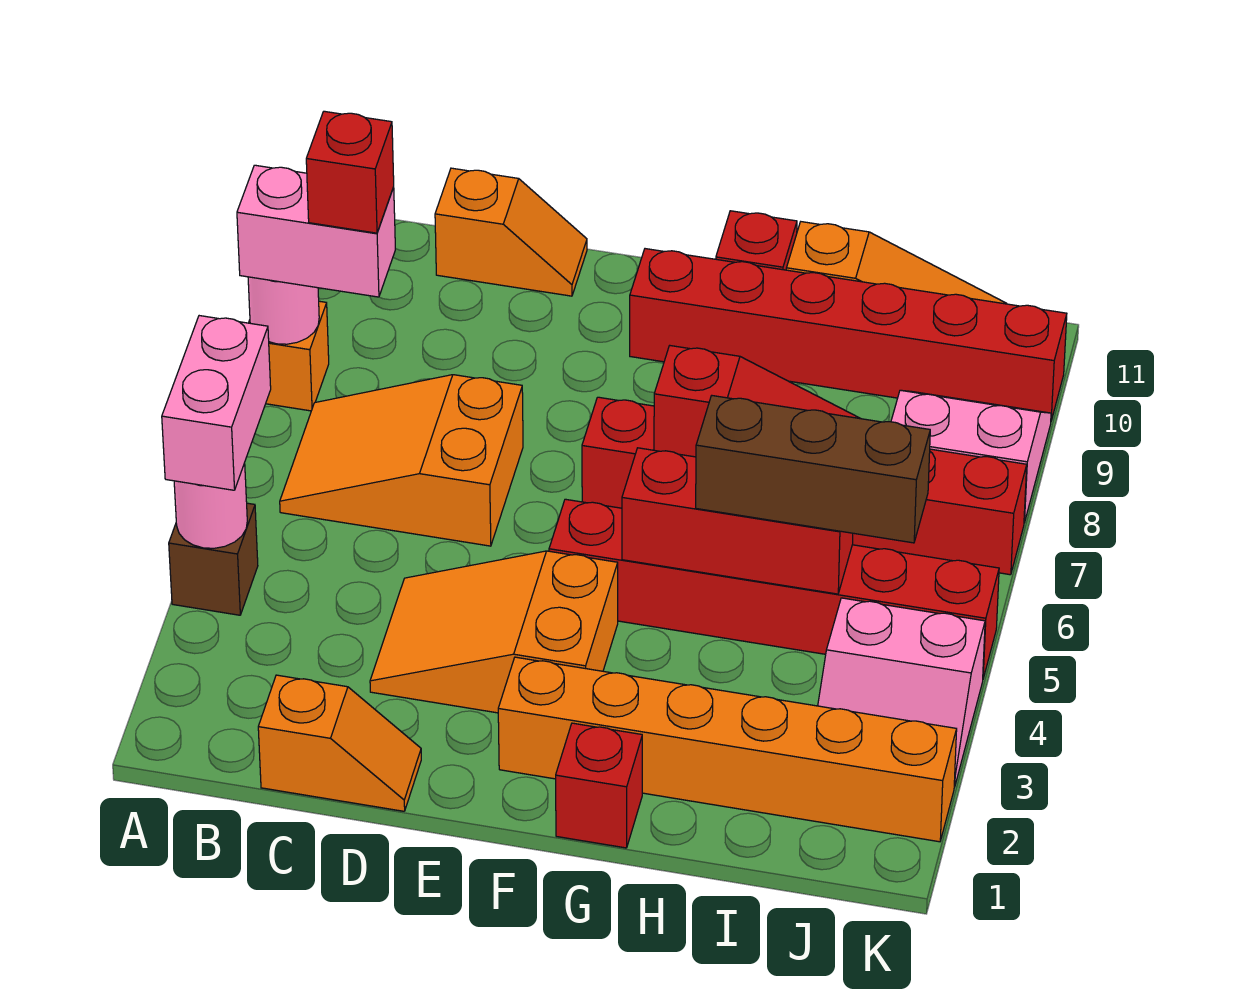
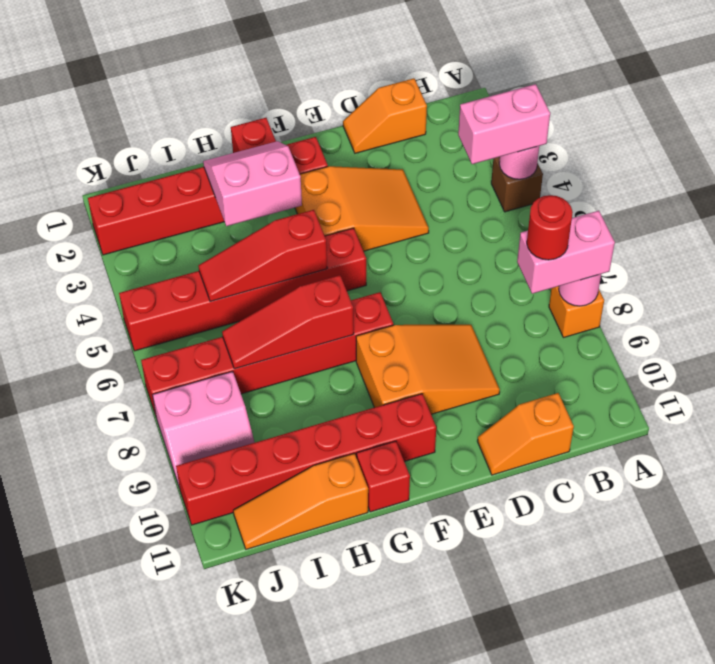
pink brick A4:A5 level 3 -> pink brick A4:B4 level 3
orange slope B6:D7 level 1 top D -> orange slope D8:F9 level 1 top F
red brick B8 level 4 -> red round brick B8 level 4
orange brick F2:K2 level 1 -> red brick F2:K2 level 1
red brick G5:I5 level 2 -> red slope G5:I5 level 2 top G
brown brick H5:J5 level 3 -> none
pink slope J3:K4 level 1 top 4 -> pink slope G2:H3 level 2 top 3

